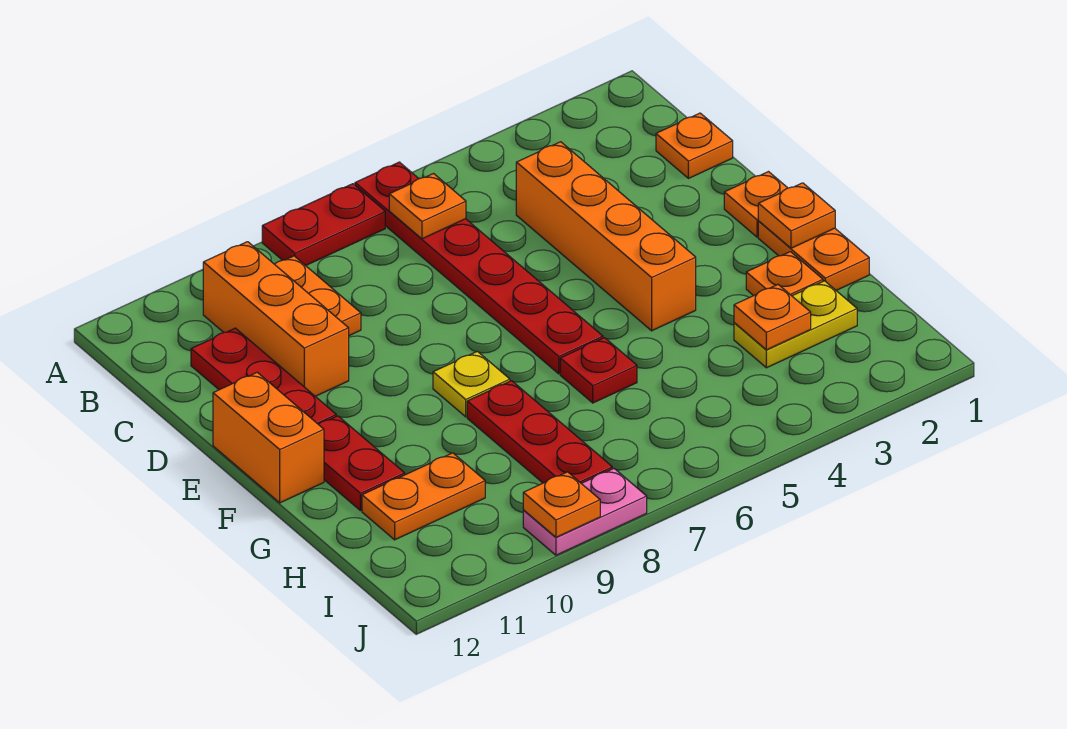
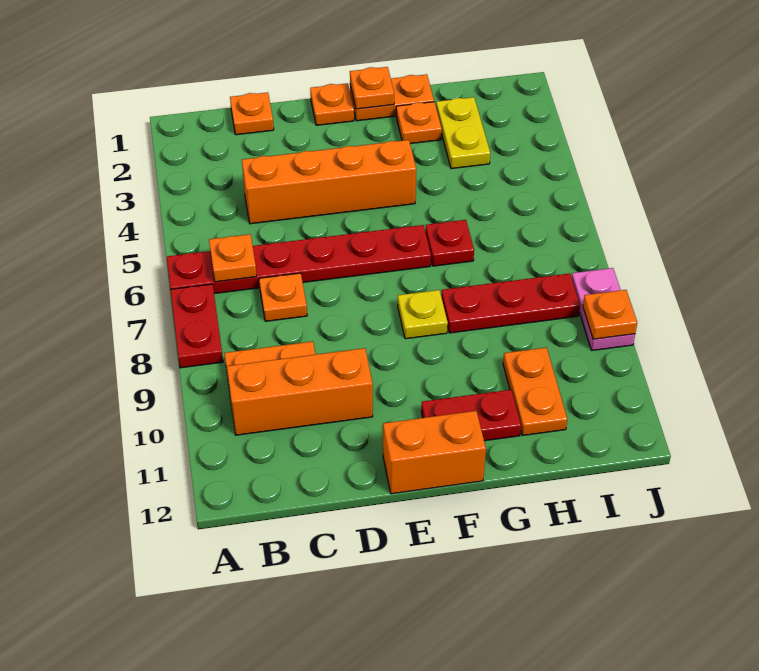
red plate C11:E11 level 1 -> none
orange plate H3 level 2 -> orange plate C7 level 1

